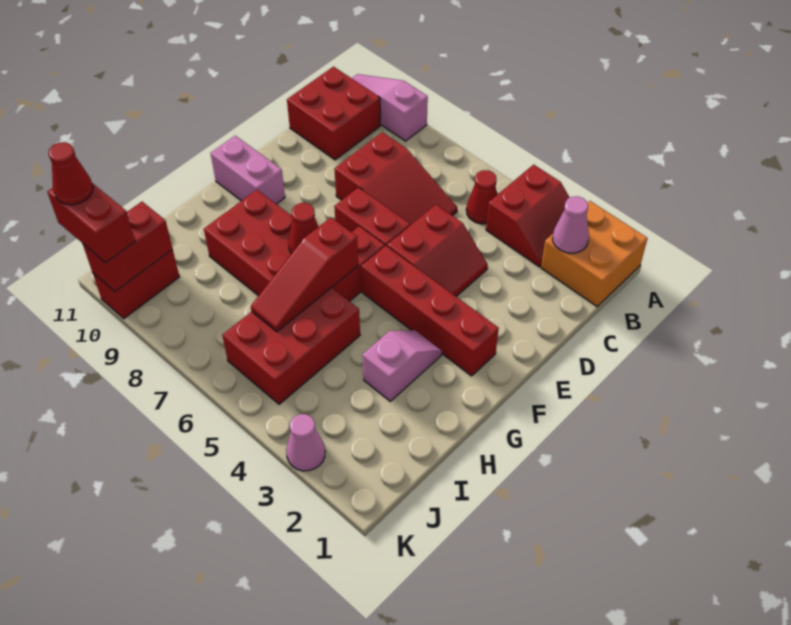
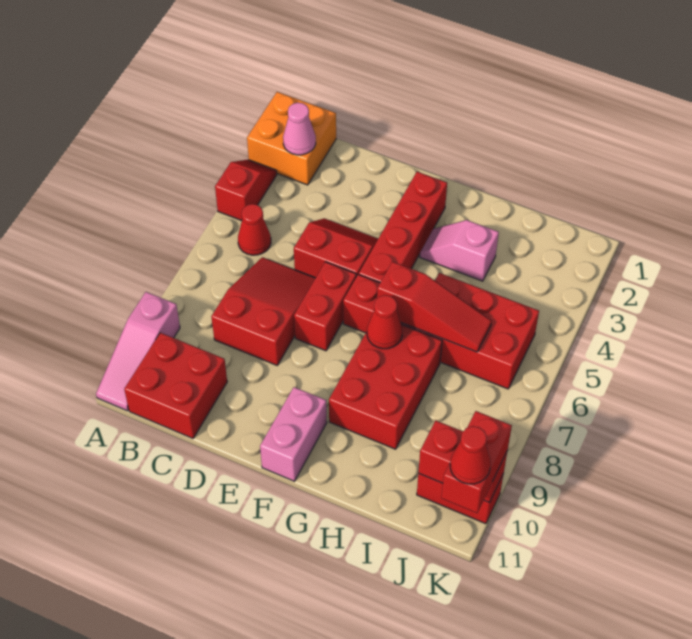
red slope A3:B4 level 1 top 4 -> red slope A3:A4 level 1 top 4
pink cone K3 level 1 -> none

